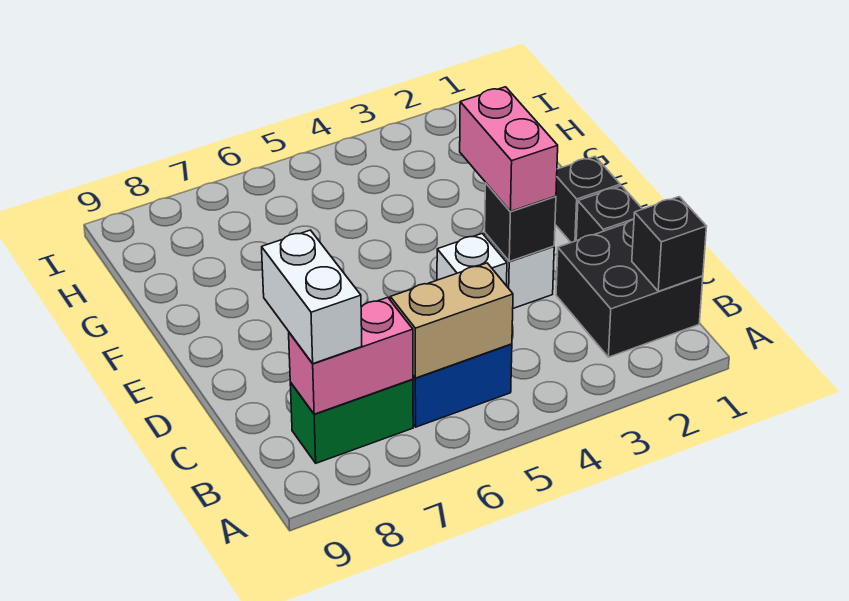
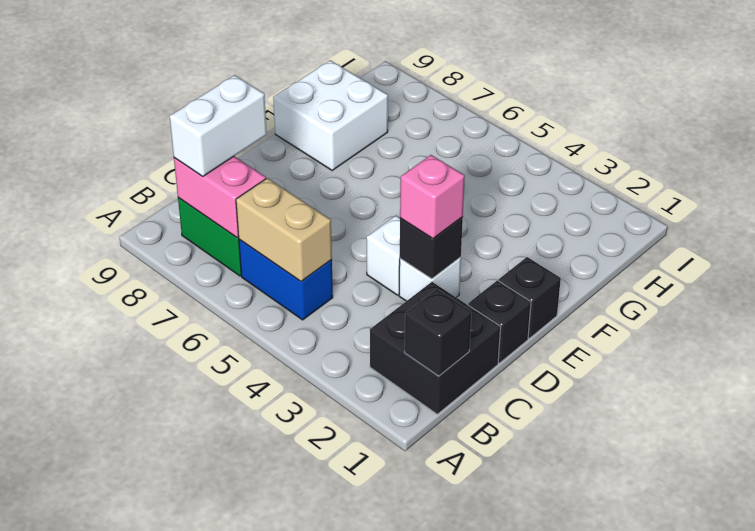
pink brick D3:E3 level 3 -> pink brick D3 level 3
none -> white brick F8:G9 level 1

